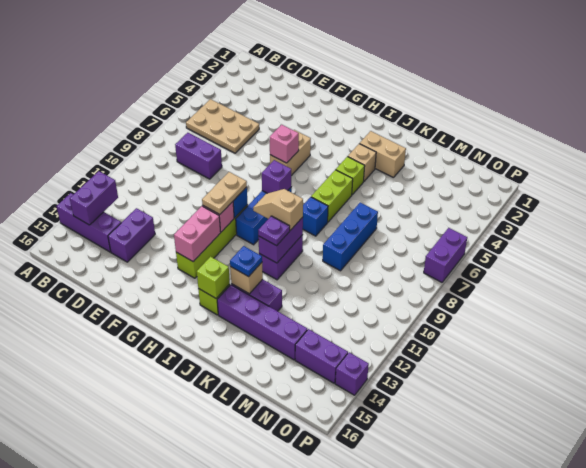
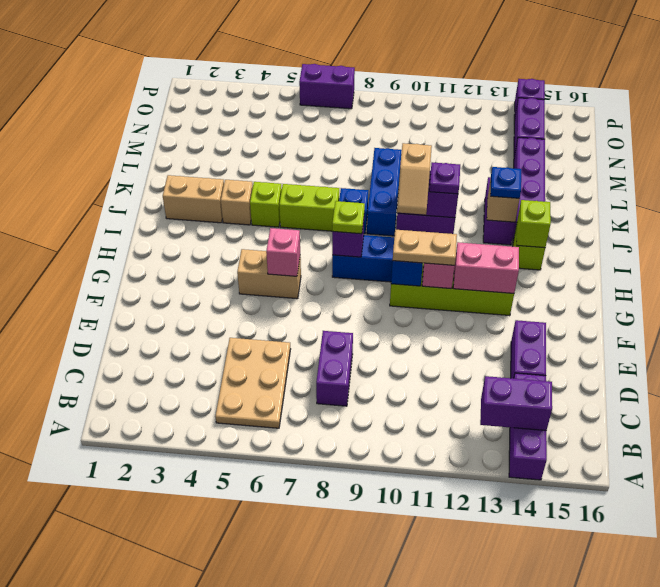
purple brick D13:D14 level 1 -> purple brick D14:E14 level 1
none -> lime plate H8 level 3
tan brick J3:K3 level 1 -> tan brick J2:J3 level 1
blue brick L7:L9 level 1 -> blue brick J9:L9 level 1

